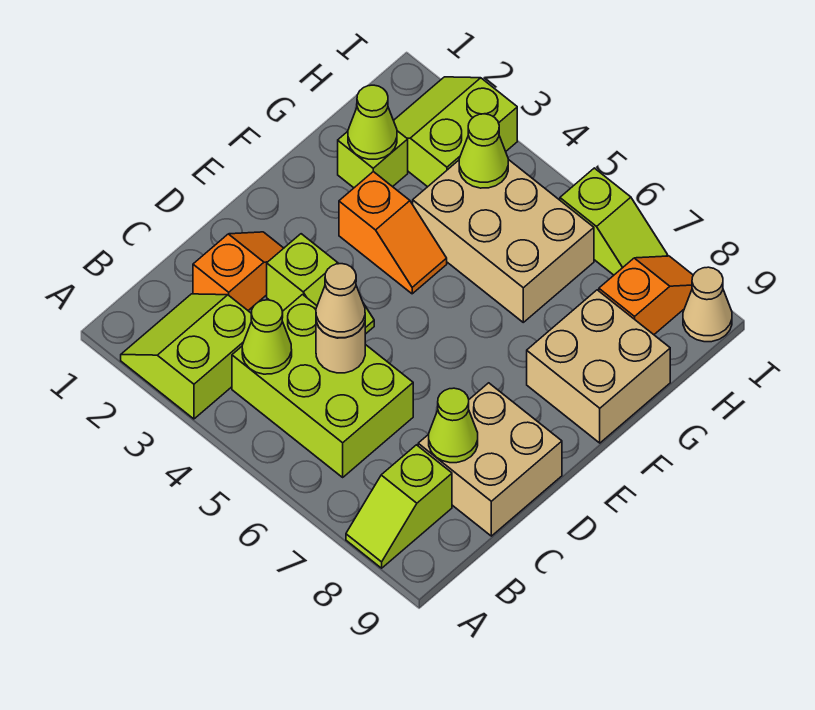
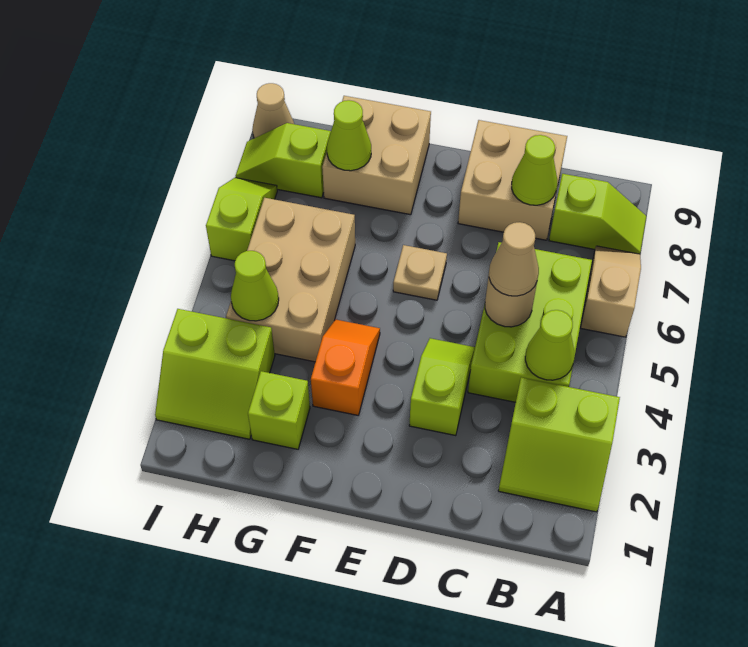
none -> tan slope A6:A7 level 1 top 6
orange slope C2:D2 level 1 top C -> none
none -> tan plate E6 level 1
lime cone G2 level 2 -> lime cone G8 level 2
orange slope H8:I8 level 1 top H -> lime slope H8:I8 level 1 top H

